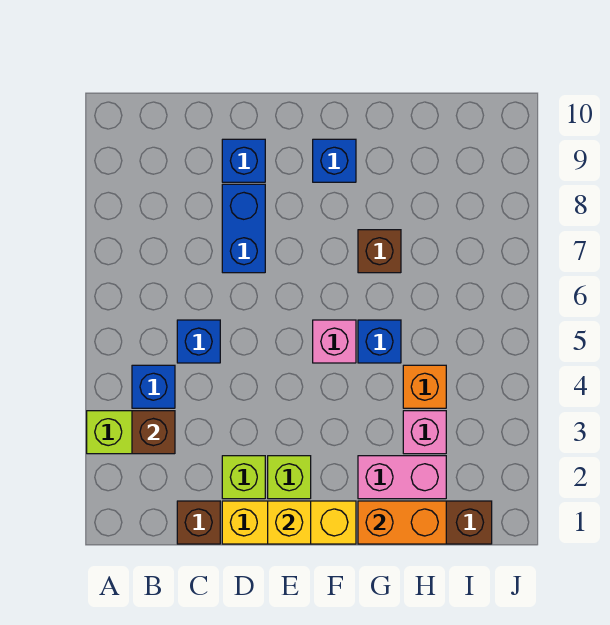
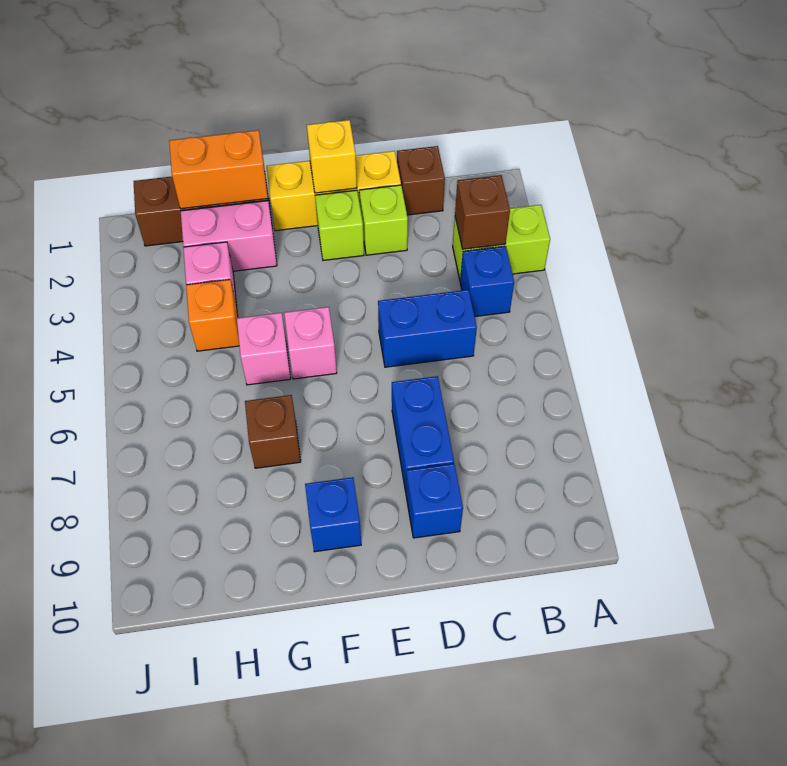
blue brick C5 level 1 -> blue brick C5:D5 level 1
blue brick G5 level 1 -> pink brick G5 level 1

